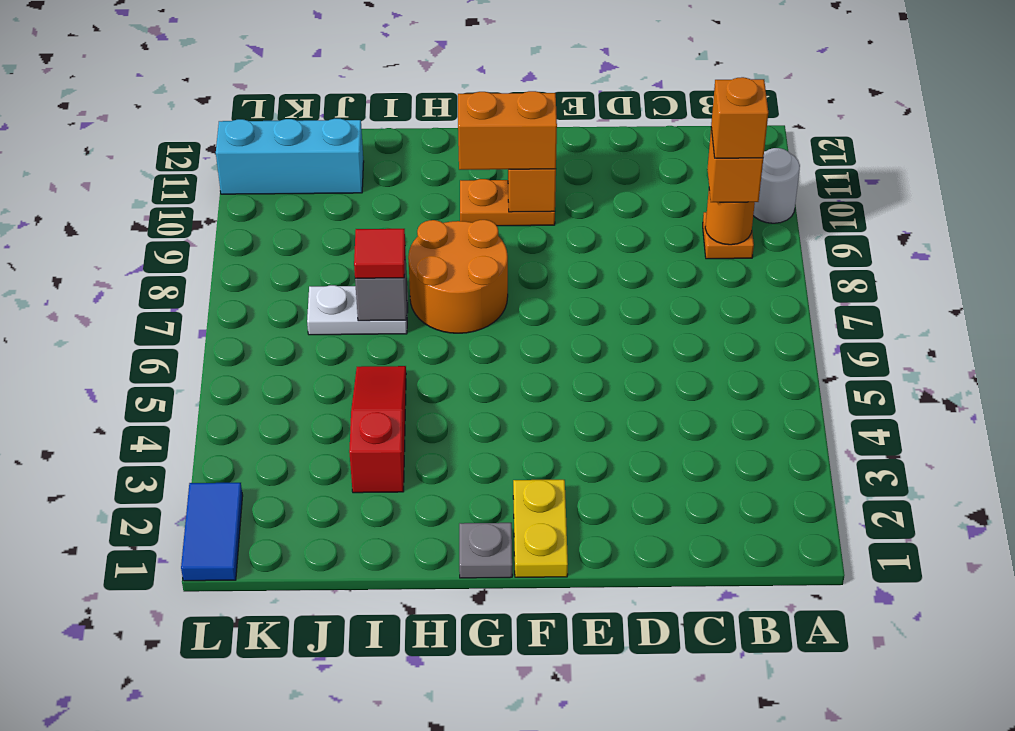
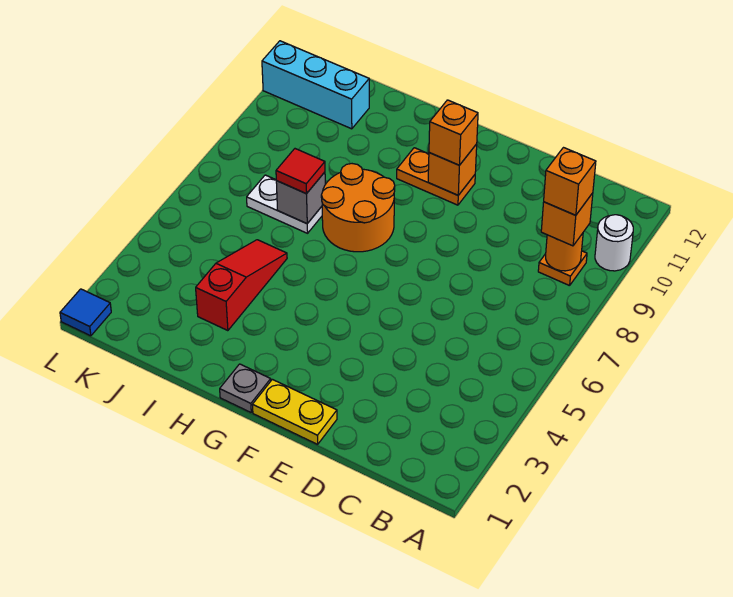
yellow plate F1:F2 level 1 -> yellow plate E1:F1 level 1
orange brick F10:G10 level 3 -> orange brick F10 level 3
blue tile L1:L2 level 1 -> blue tile L1 level 1

